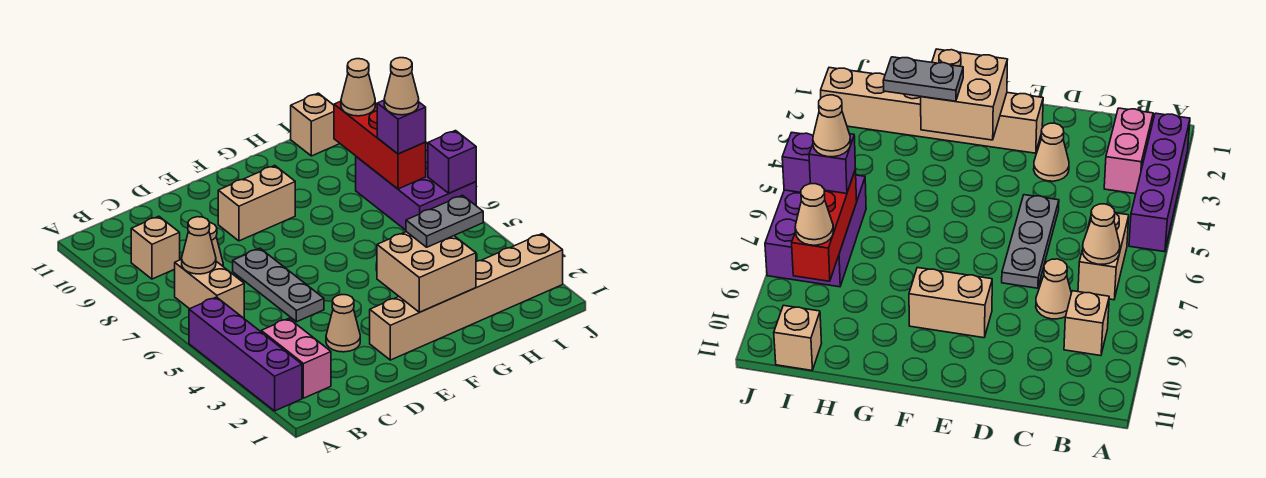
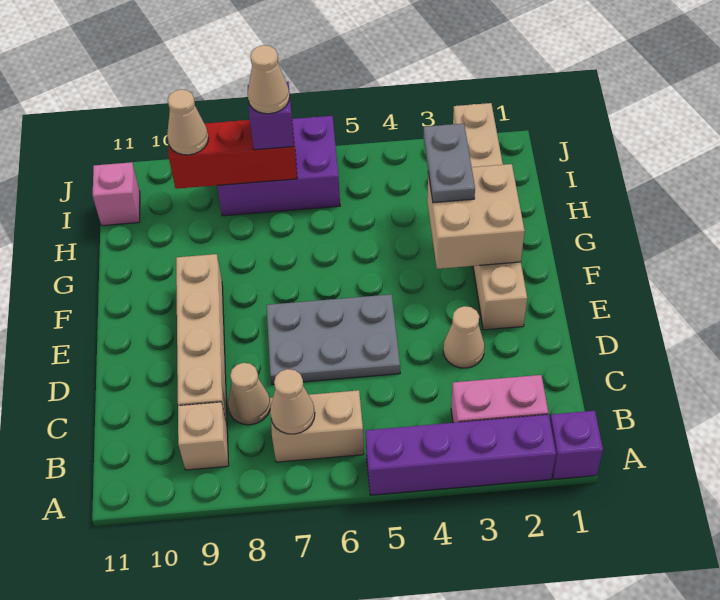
grey plate D5:D7 level 1 -> grey plate D5:E7 level 1
tan brick E9:F9 level 1 -> tan brick C9:F9 level 1
tan brick I11 level 1 -> pink brick I11 level 1
purple brick J6 level 2 -> purple brick A1 level 1

